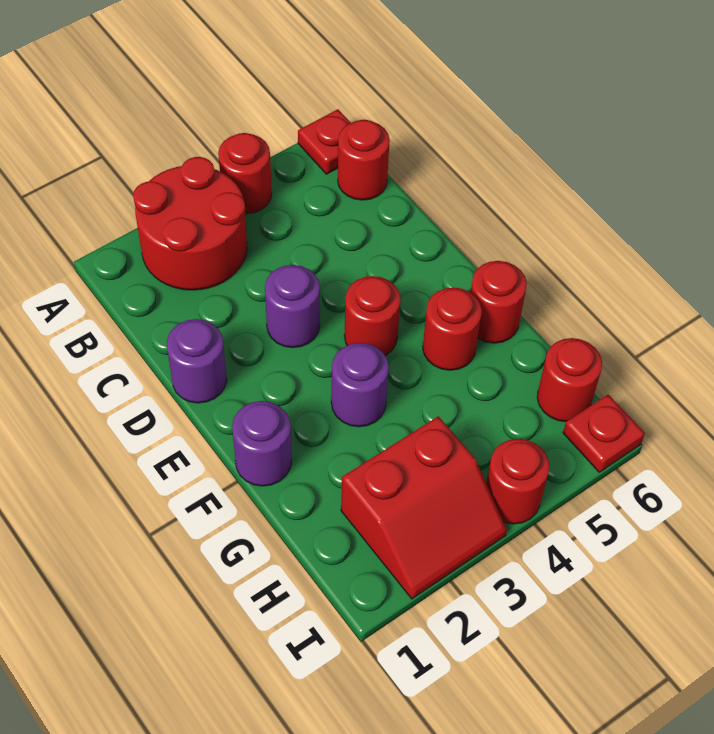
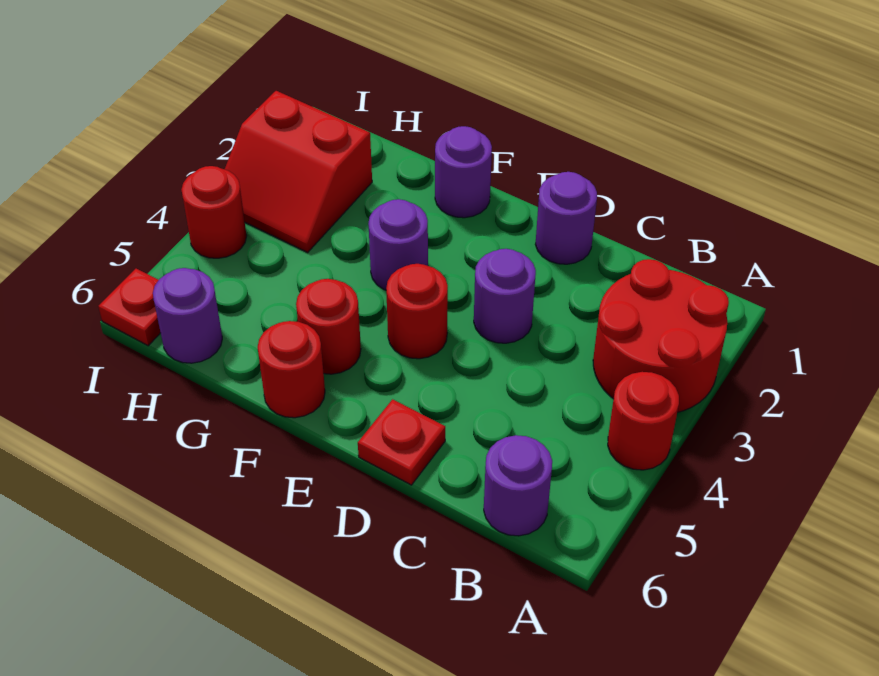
red plate A6 level 1 -> red plate D6 level 1
red round brick B6 level 1 -> purple round brick B6 level 1
red slope H2:I3 level 1 top H -> red slope H2:I3 level 1 top 2
red round brick H6 level 1 -> purple round brick H6 level 1

